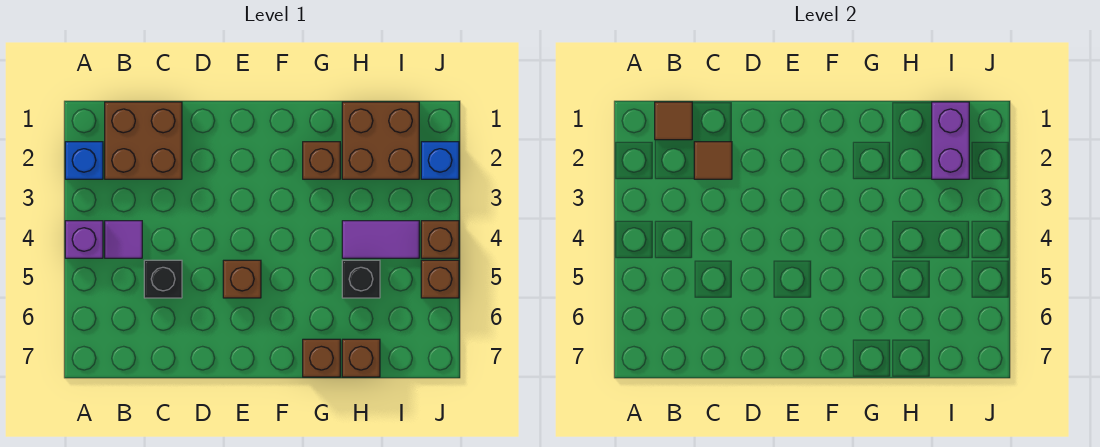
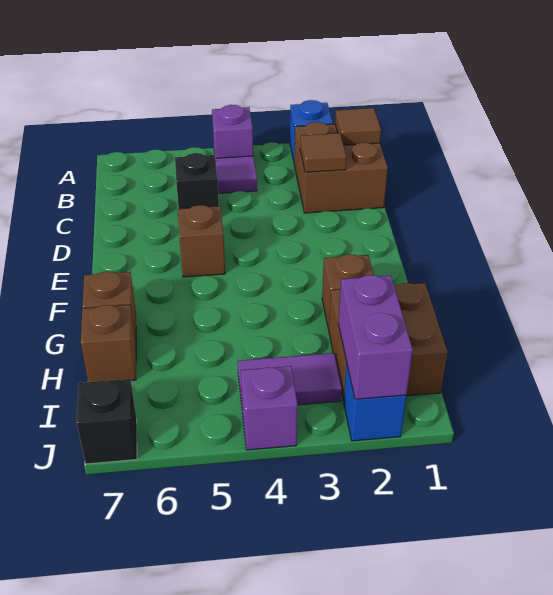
purple tile H4:I4 level 1 -> purple tile I3:I4 level 1
black brick H5 level 1 -> black brick J7 level 1
purple brick I1:I2 level 2 -> purple brick I2:J2 level 2
brown brick J4 level 1 -> purple brick J4 level 1
brown brick J5 level 1 -> none

